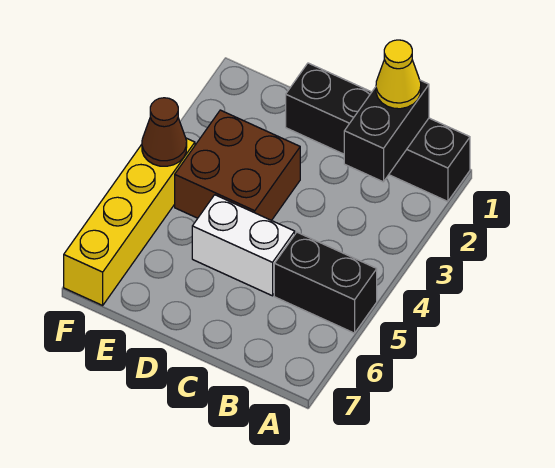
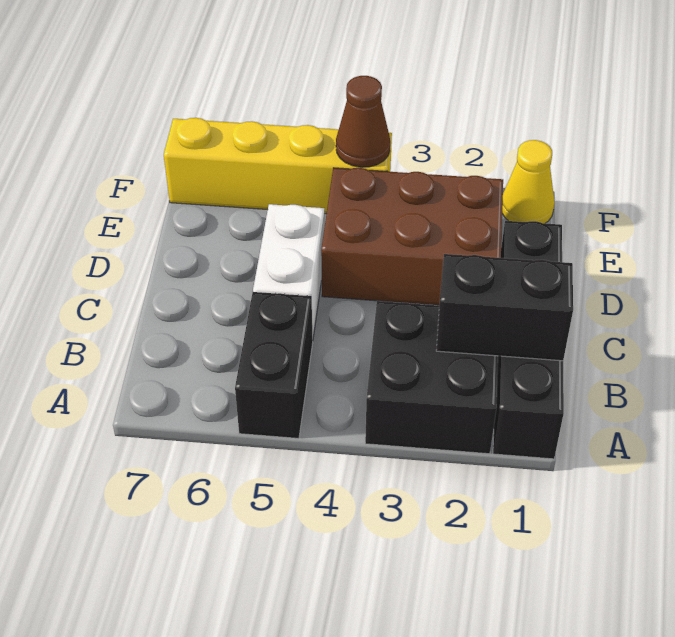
none -> black brick A2:B3 level 1
yellow cone B1 level 3 -> yellow cone F1 level 1
brown brick D3:E4 level 1 -> brown brick D2:E4 level 1

